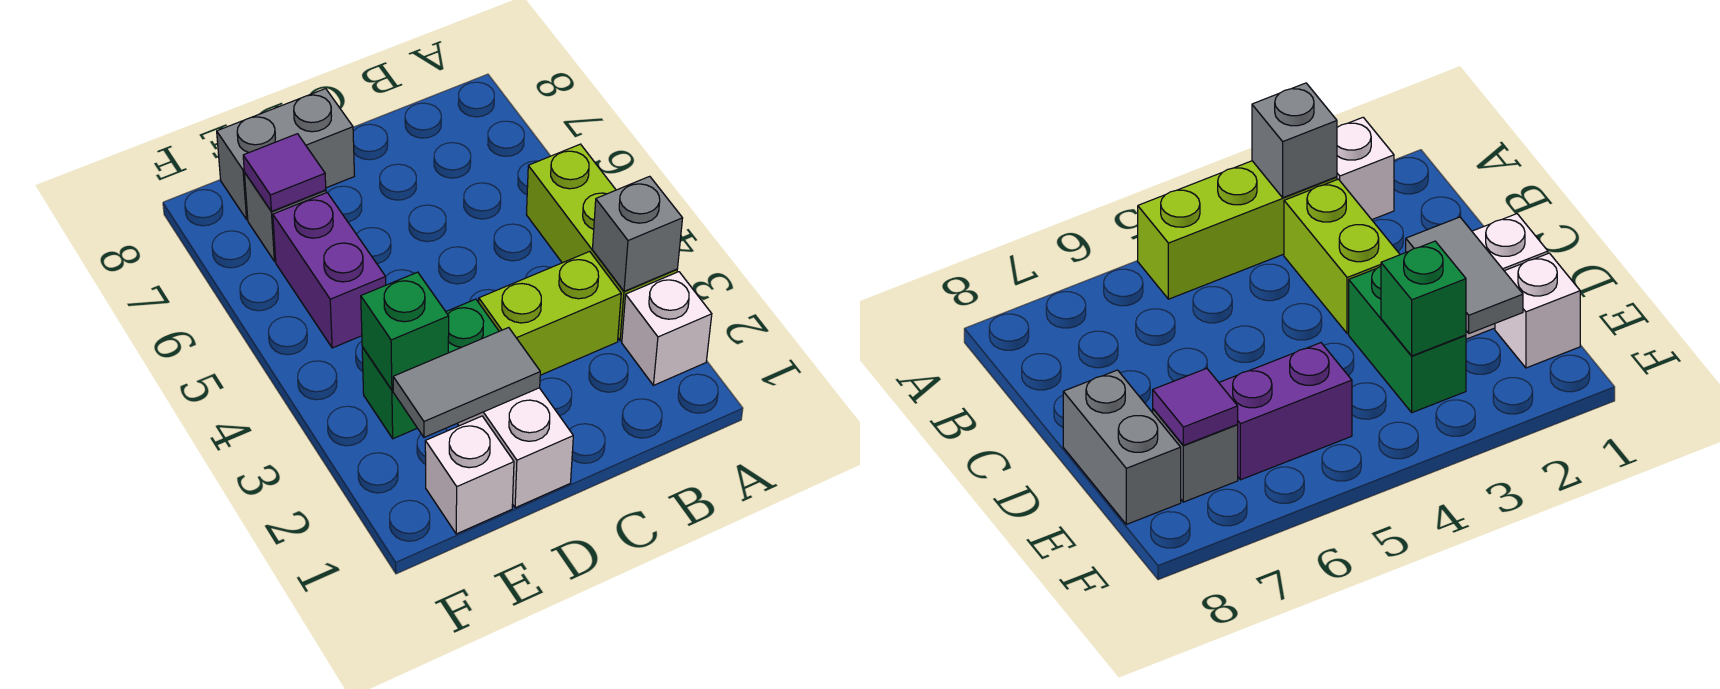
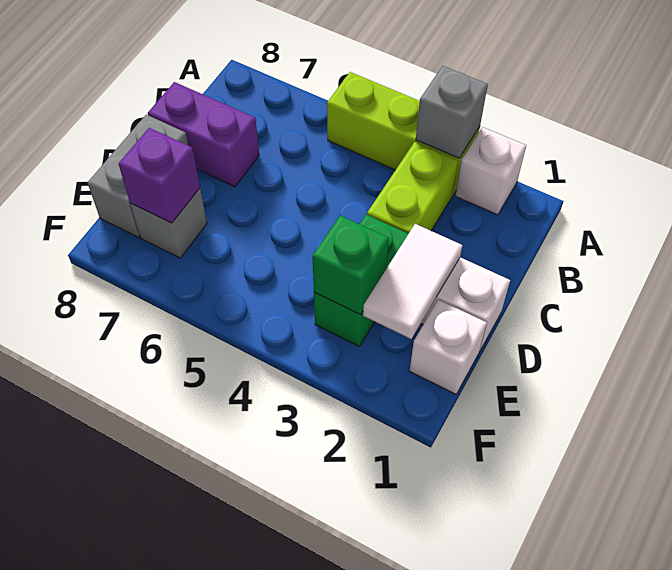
grey tile D2:E2 level 2 -> white tile D2:E2 level 2
purple brick E5:E6 level 1 -> purple brick C7:C8 level 1
purple tile E7 level 2 -> purple brick E7 level 2

